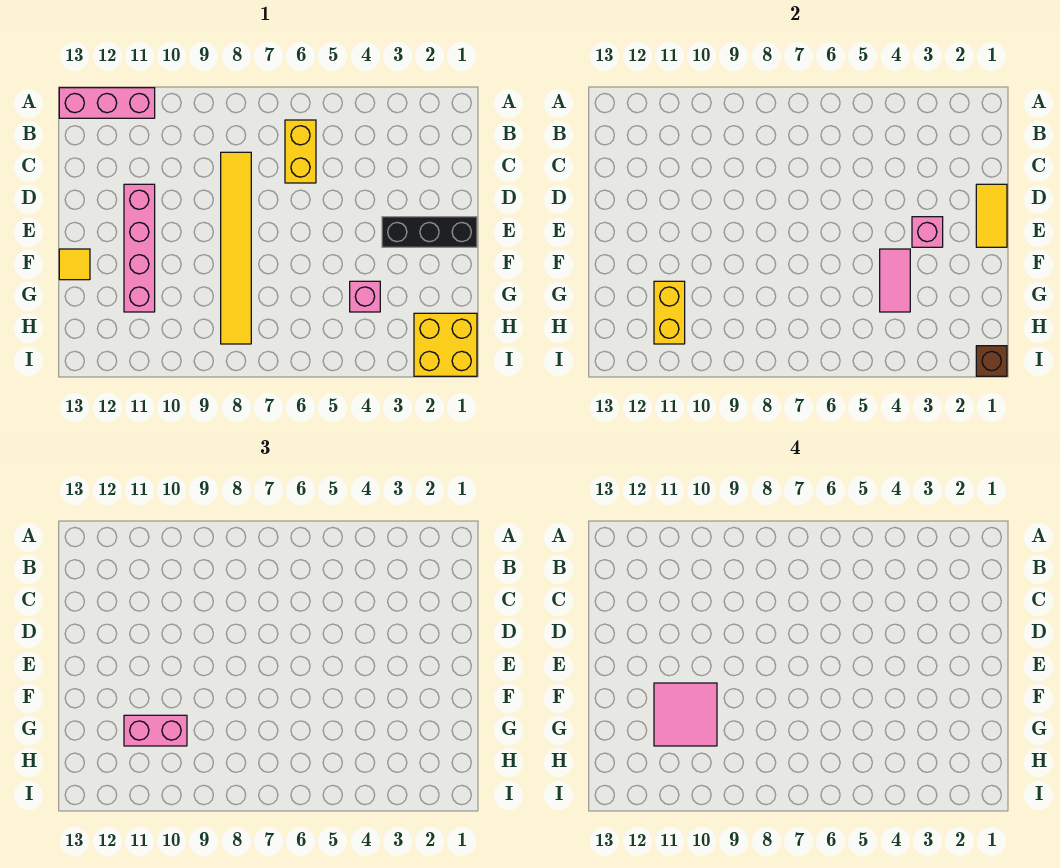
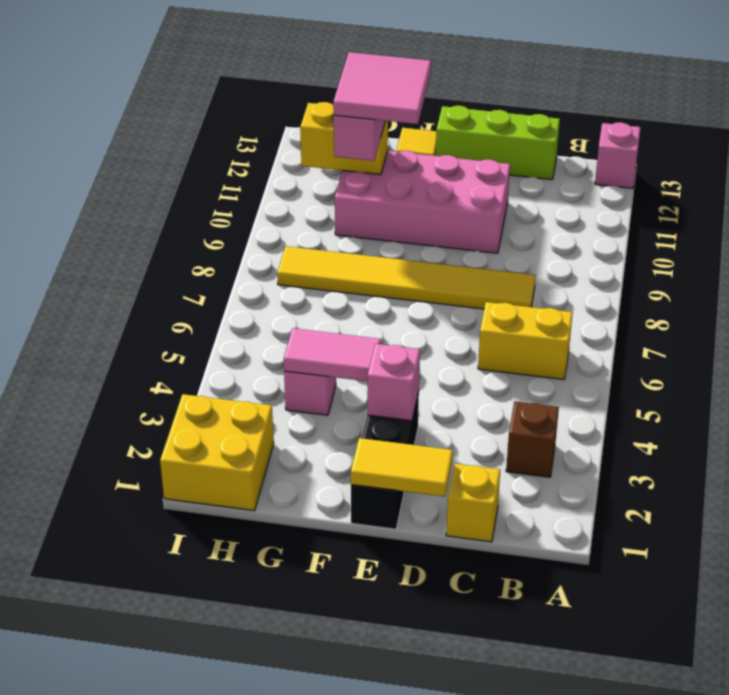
pink brick A11:A13 level 1 -> pink brick A13 level 1
none -> yellow brick C1 level 1
none -> lime brick C13:E13 level 1
pink brick D11:G11 level 1 -> pink brick D10:G11 level 1
brown brick I1 level 2 -> brown brick B3 level 1

